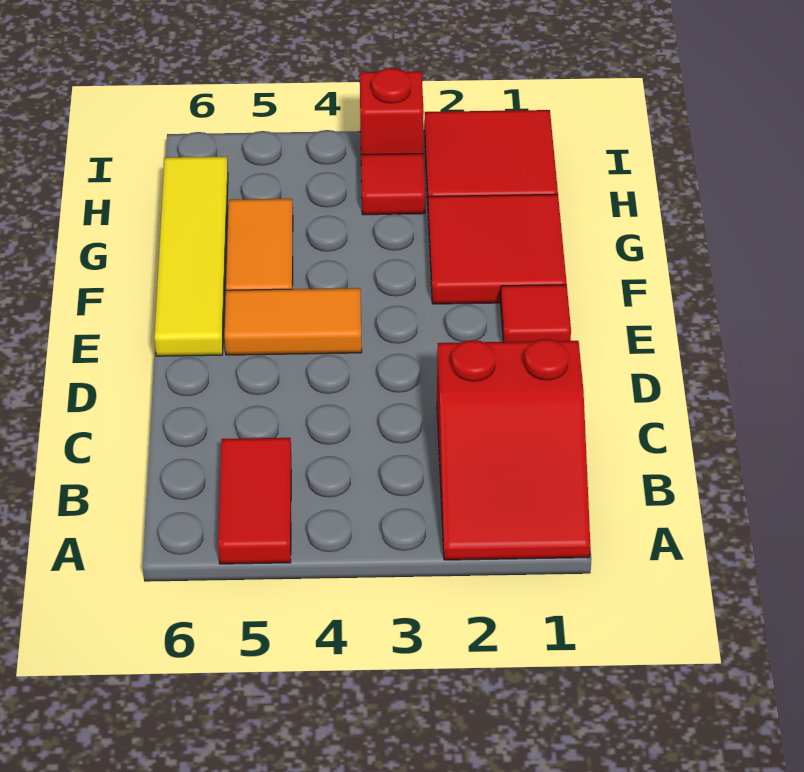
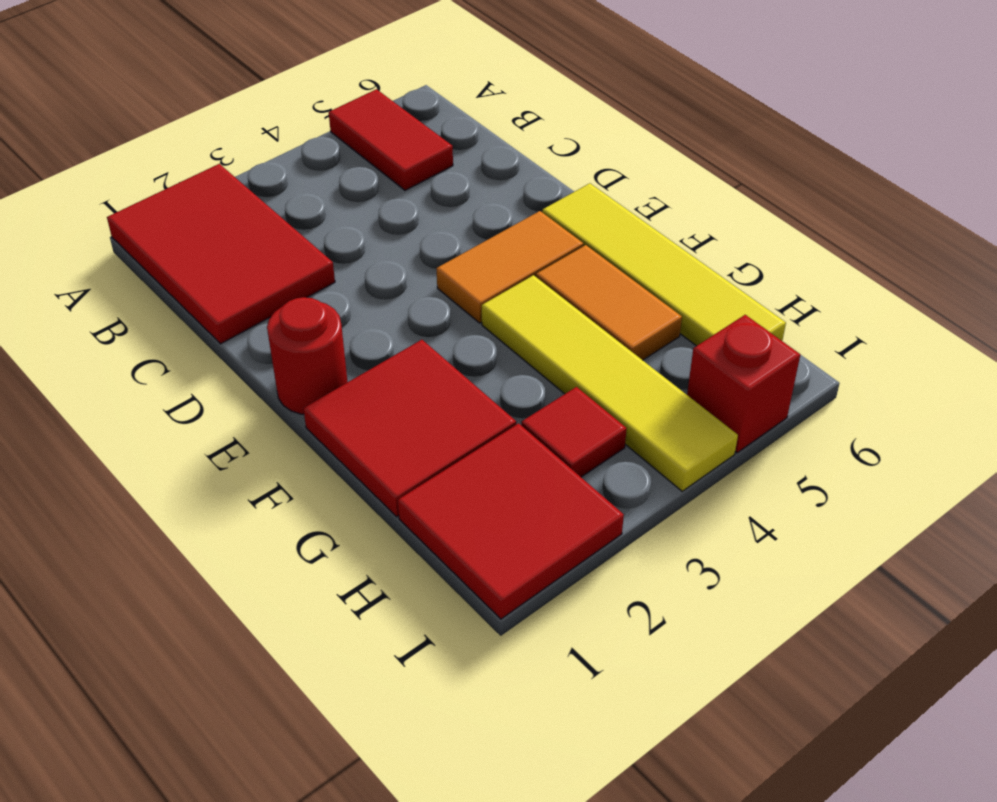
red slope A1:C2 level 1 top C -> red tile A1:C2 level 1
red tile E1 level 1 -> red round brick E1 level 1
none -> yellow tile F4:I4 level 1
red brick I3 level 1 -> red brick I5 level 1

